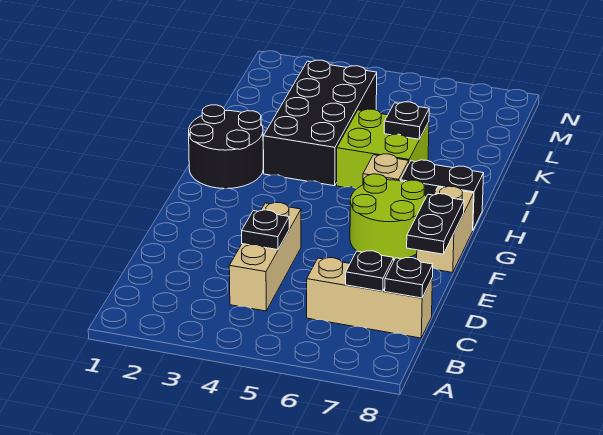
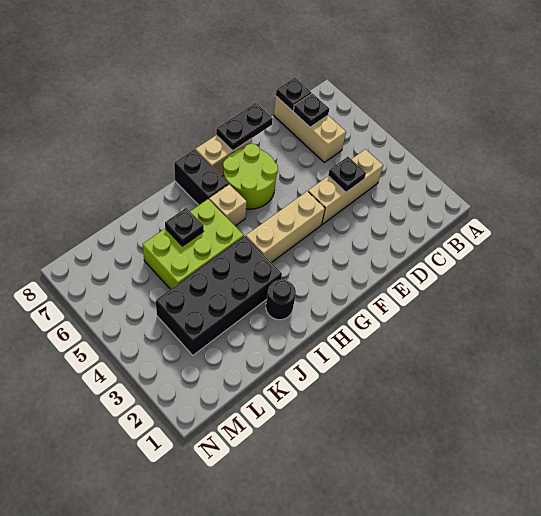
none -> tan brick F4:H4 level 1
black round brick H1:I2 level 1 -> black round brick I2 level 1
lime brick I5:J6 level 1 -> lime brick I5:K6 level 1

